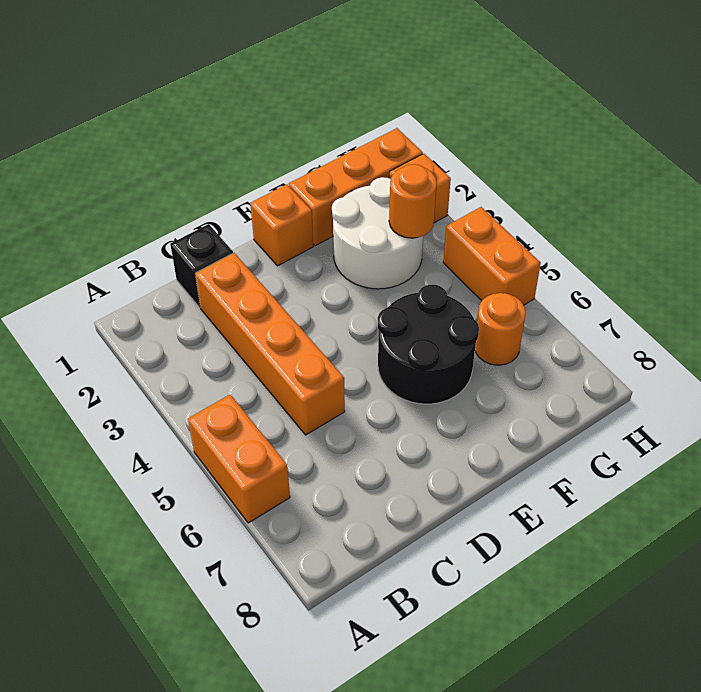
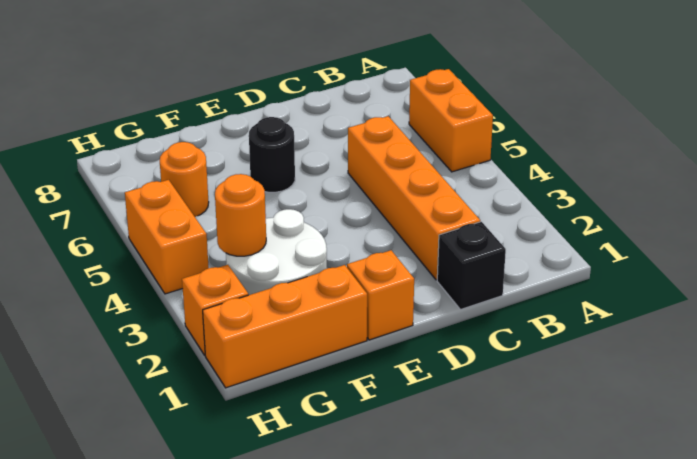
black round brick E5:F6 level 1 -> black round brick E6 level 1

